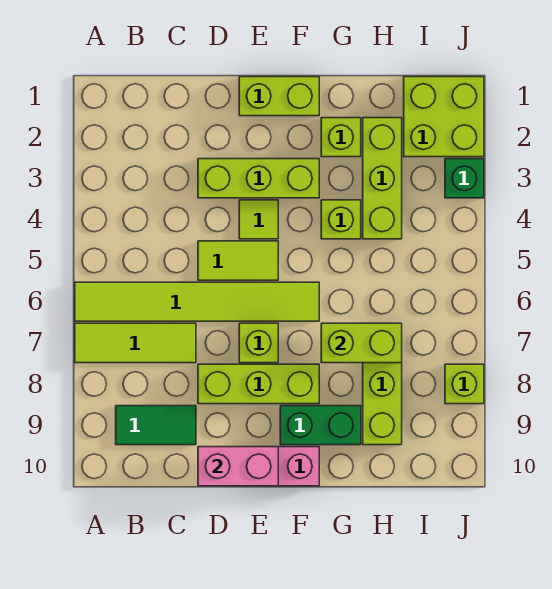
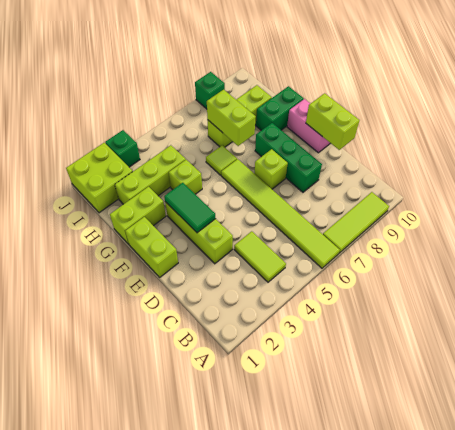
lime tile A7:C7 level 1 -> lime tile A7:A9 level 1
green tile B9:C9 level 1 -> green tile E3:F3 level 2
lime tile D5:E5 level 1 -> lime tile B4:C4 level 1
lime brick D8:F8 level 1 -> green brick D8:F8 level 1
pink brick D10:E10 level 2 -> lime brick D10:E10 level 2
lime tile E4 level 1 -> lime tile G6 level 1
green brick F9:G9 level 1 -> green brick G9:G10 level 1
lime brick G2 level 1 -> lime brick G1:G2 level 1
lime brick J8 level 1 -> green brick J8 level 1

